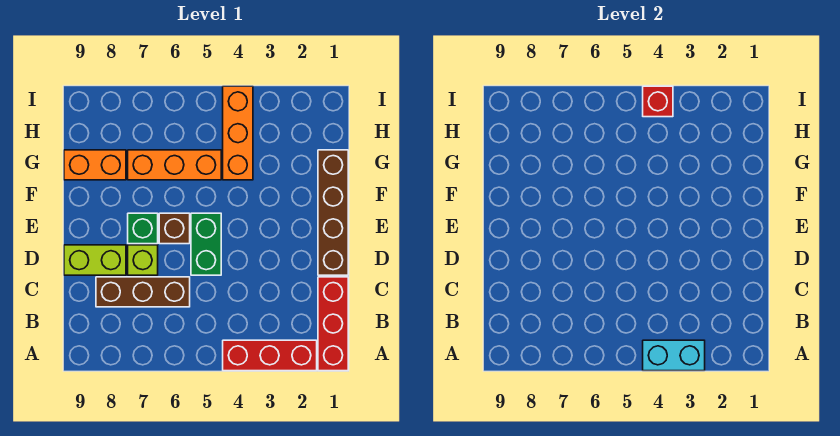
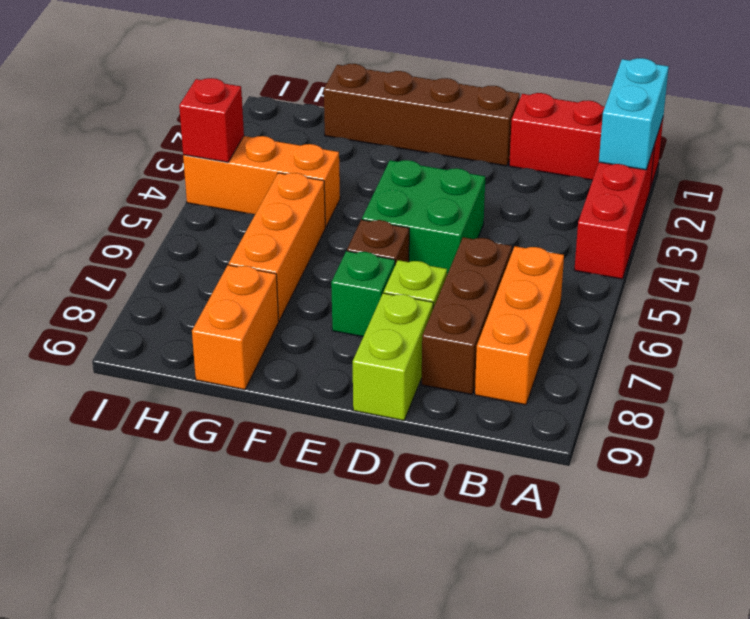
cyan brick A3:A4 level 2 -> cyan brick A1:A2 level 2
none -> orange brick B6:B8 level 1
green brick D5:E5 level 1 -> green brick D4:E5 level 1

